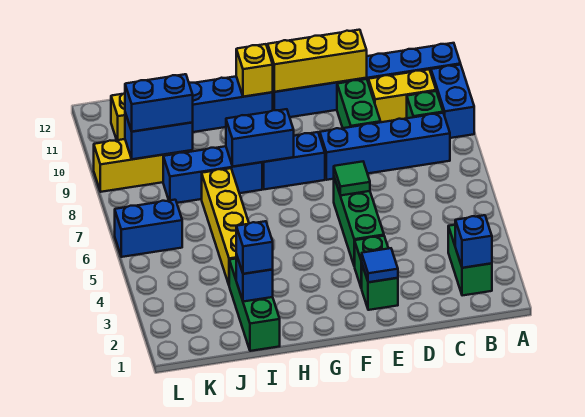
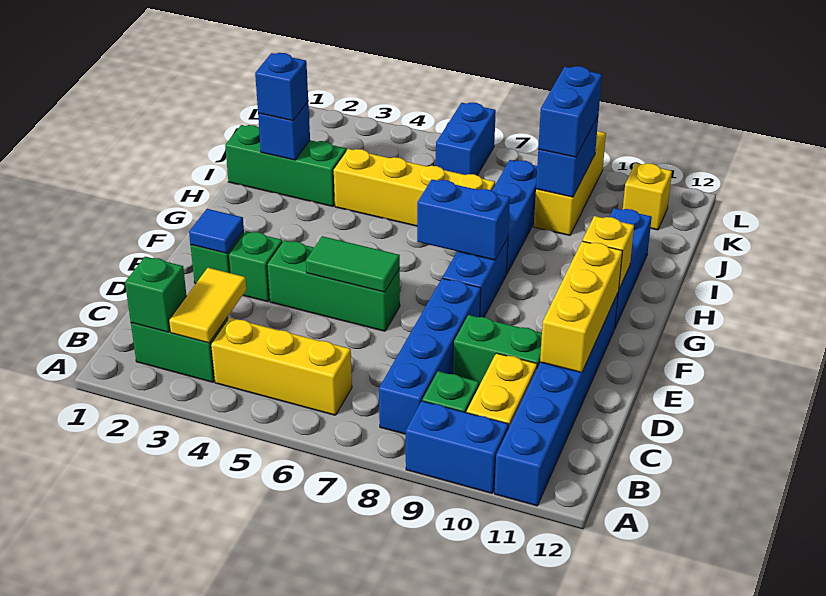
blue brick B2 level 2 -> green brick B2 level 2
none -> yellow tile B3:C3 level 2
none -> yellow brick B4:B6 level 1
green tile E6 level 2 -> green tile E5:E6 level 2
blue brick G8:H8 level 2 -> blue brick G7:G8 level 2

